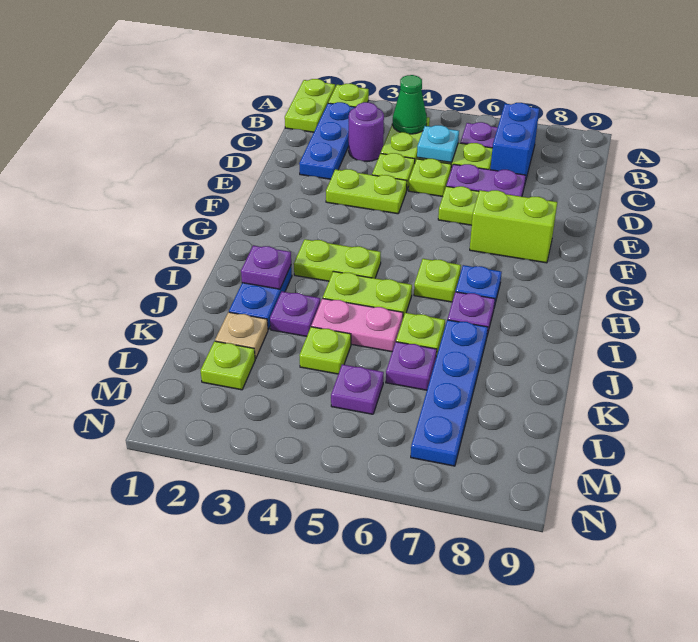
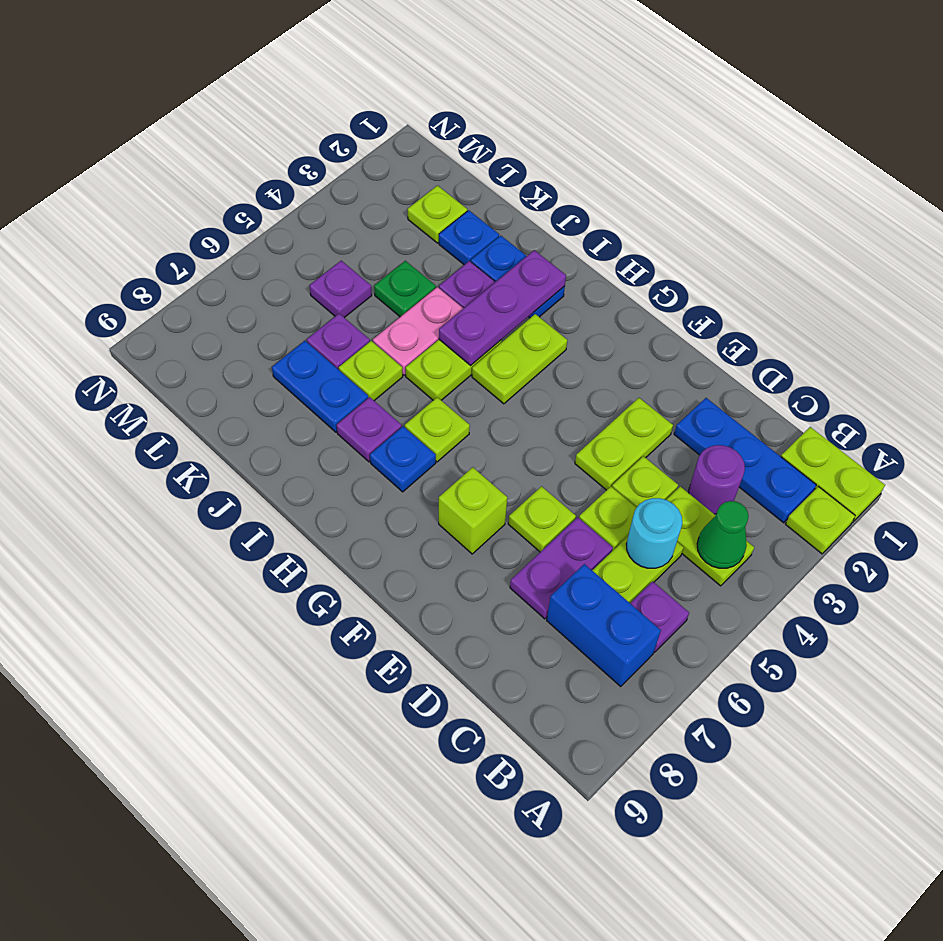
cyan plate C5 level 2 -> cyan round brick C5 level 2
lime brick F7:F8 level 1 -> lime brick F7 level 1
purple plate I2 level 2 -> purple plate I2:I4 level 2
blue plate J7:M7 level 1 -> blue plate J7:K7 level 1
tan plate K2 level 1 -> blue plate K2 level 1
lime plate K4 level 1 -> green plate K4 level 1

